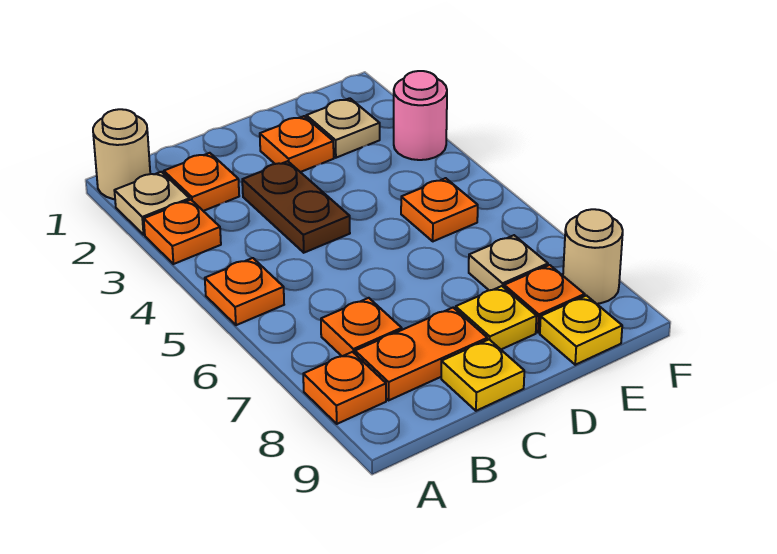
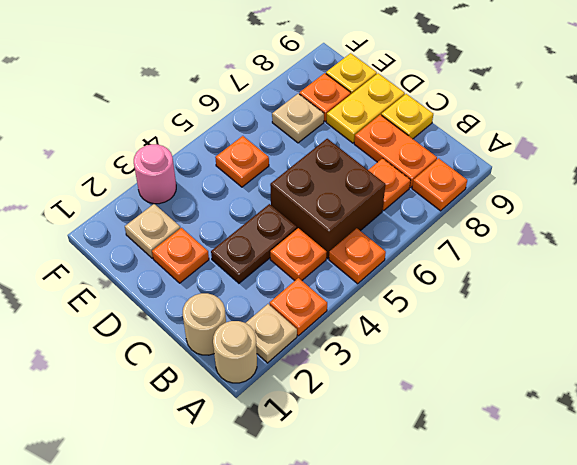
orange plate B2 level 1 -> orange plate B4 level 1
none -> brown brick B5:C6 level 1
yellow plate D8 level 1 -> yellow plate D8:D9 level 1
tan round brick F8 level 1 -> tan round brick B1 level 1

